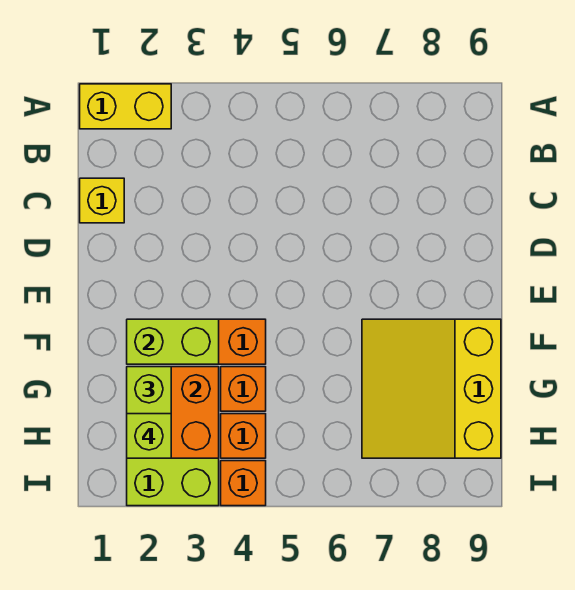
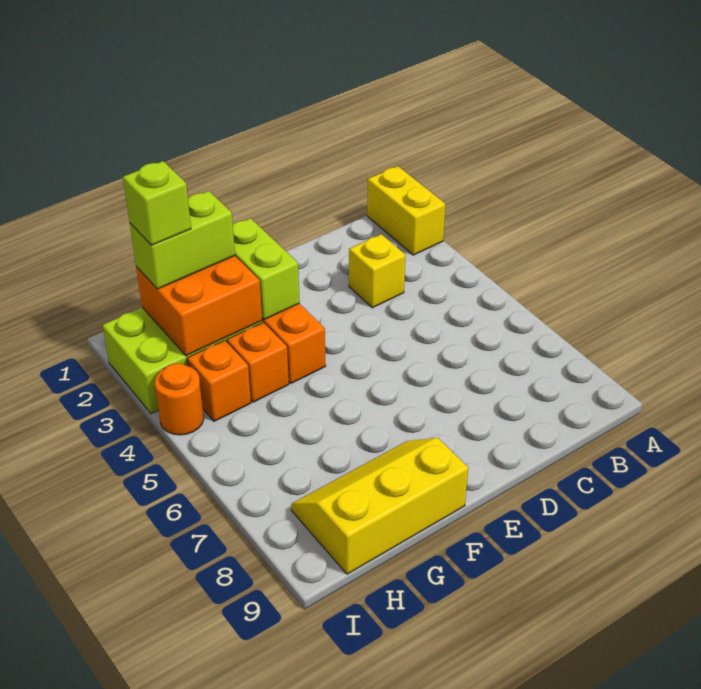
yellow brick C1 level 1 -> yellow brick C3 level 1
yellow slope F7:H9 level 1 top 9 -> yellow slope F8:H9 level 1 top 9
orange brick I4 level 1 -> orange round brick I4 level 1

